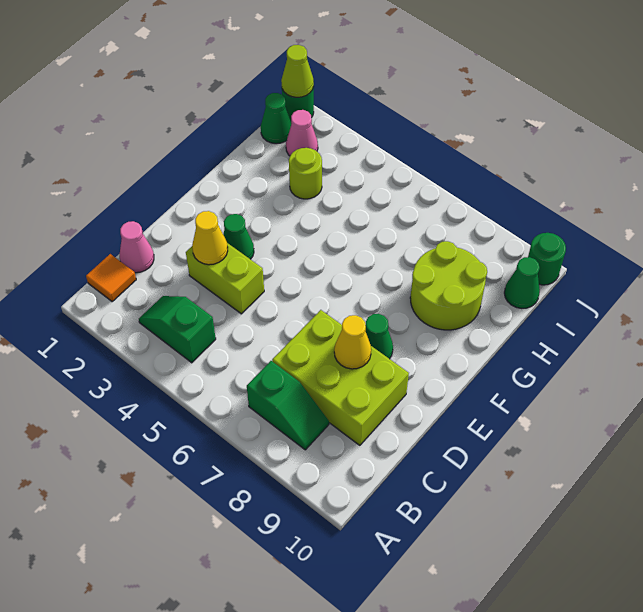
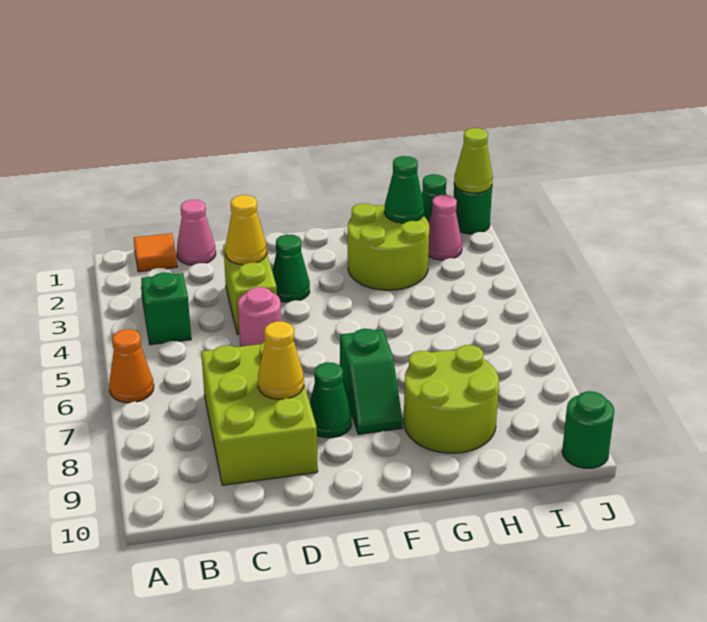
none -> orange cone A6 level 1
green slope B7:B8 level 1 top 7 -> green slope F7:F8 level 1 top 7
none -> pink round brick D5 level 1
lime round brick H3 level 1 -> lime round brick G2:H3 level 1
green cone I10 level 1 -> green cone H2 level 2

